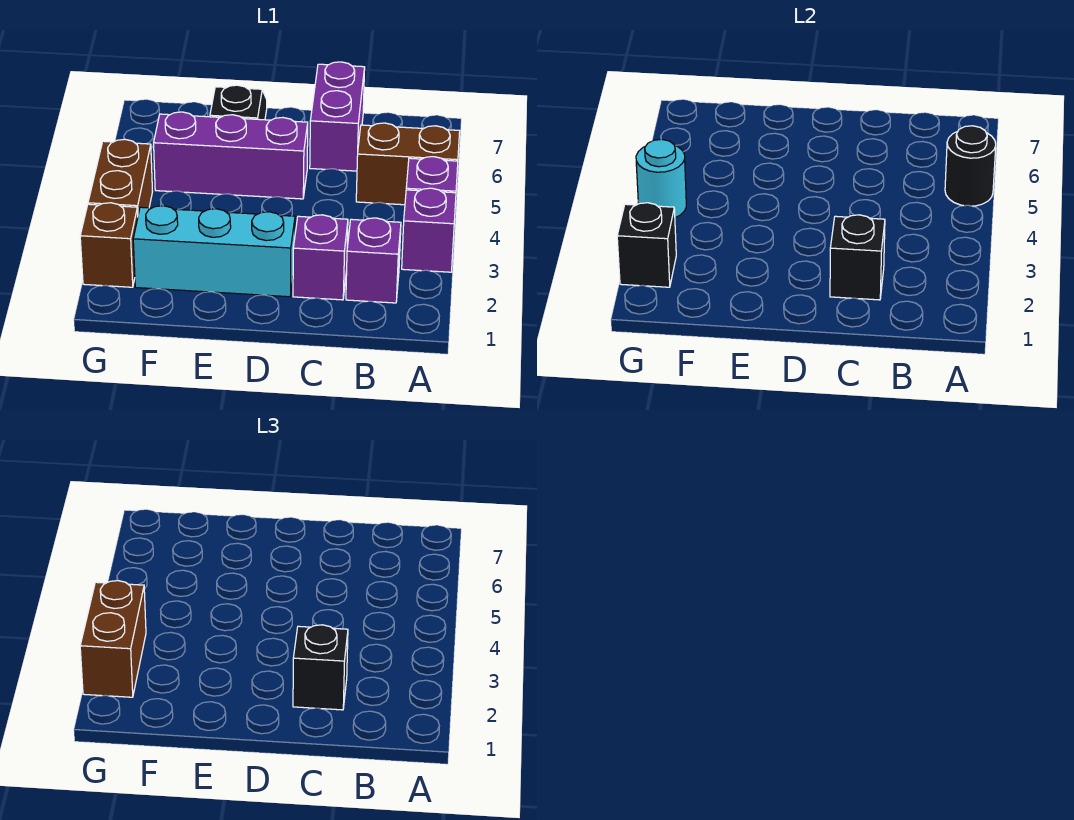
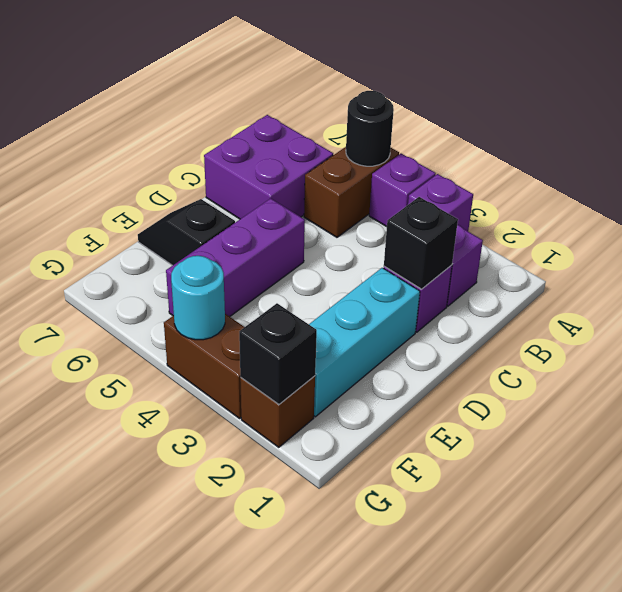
black brick C2 level 3 -> none
purple brick C6:C7 level 1 -> purple brick B6:C7 level 1
brown brick G2:G3 level 3 -> none

